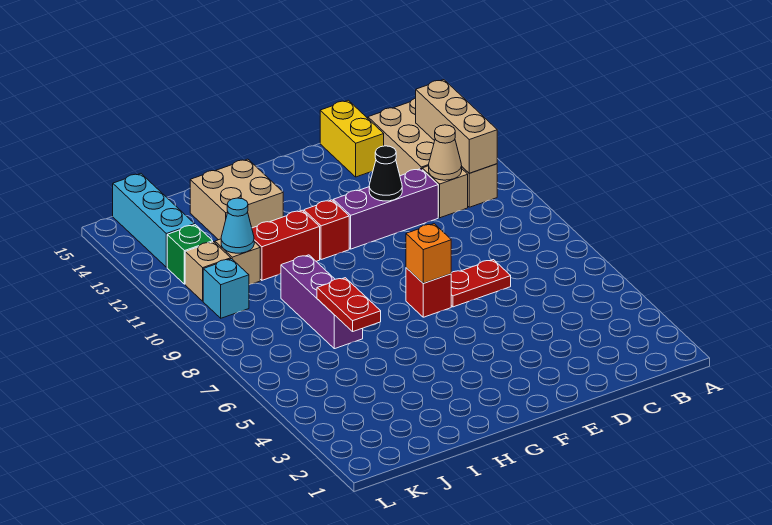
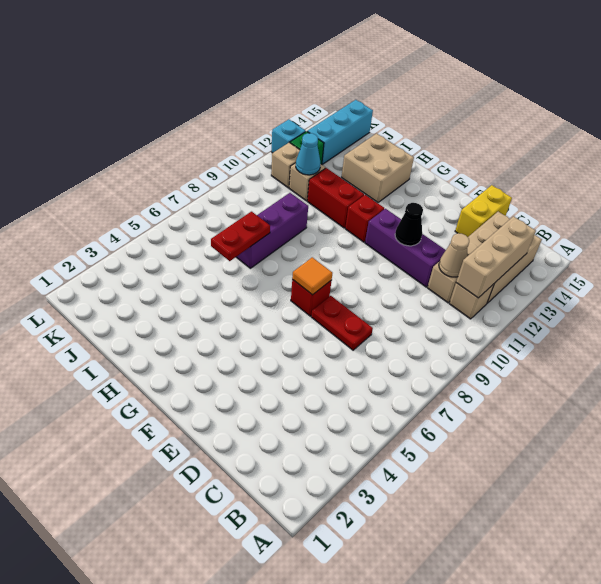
orange brick F7 level 2 -> orange tile F7 level 2
cyan brick K10 level 1 -> cyan brick L12 level 1

